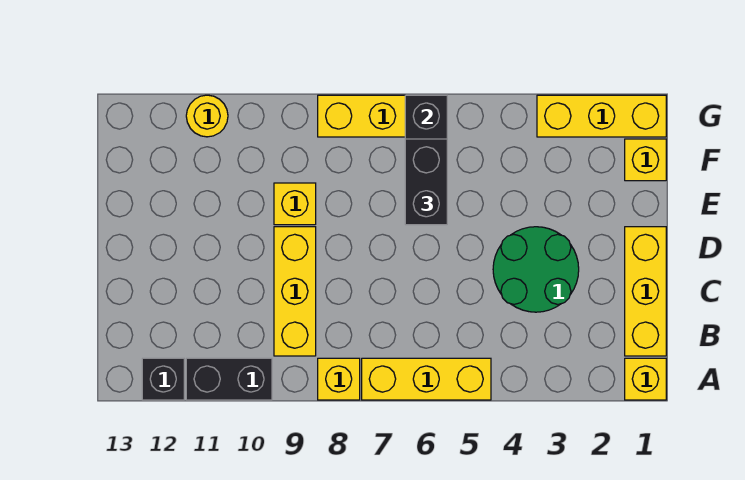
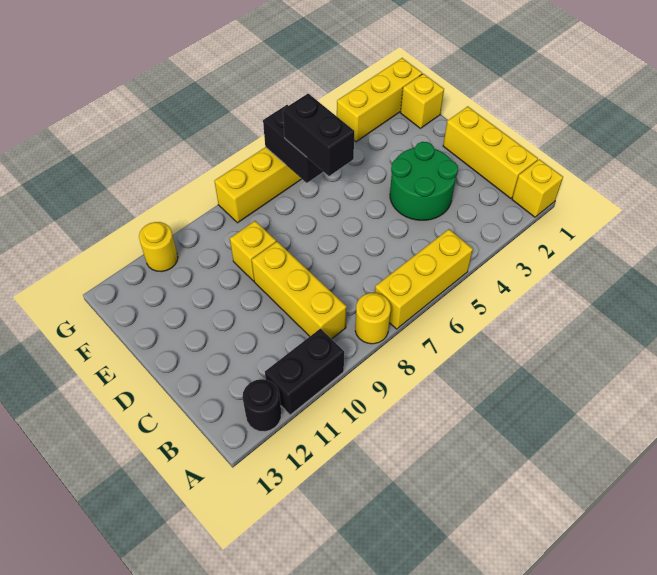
yellow brick A8 level 1 -> yellow round brick A8 level 1
black brick A12 level 1 -> black round brick A12 level 1

